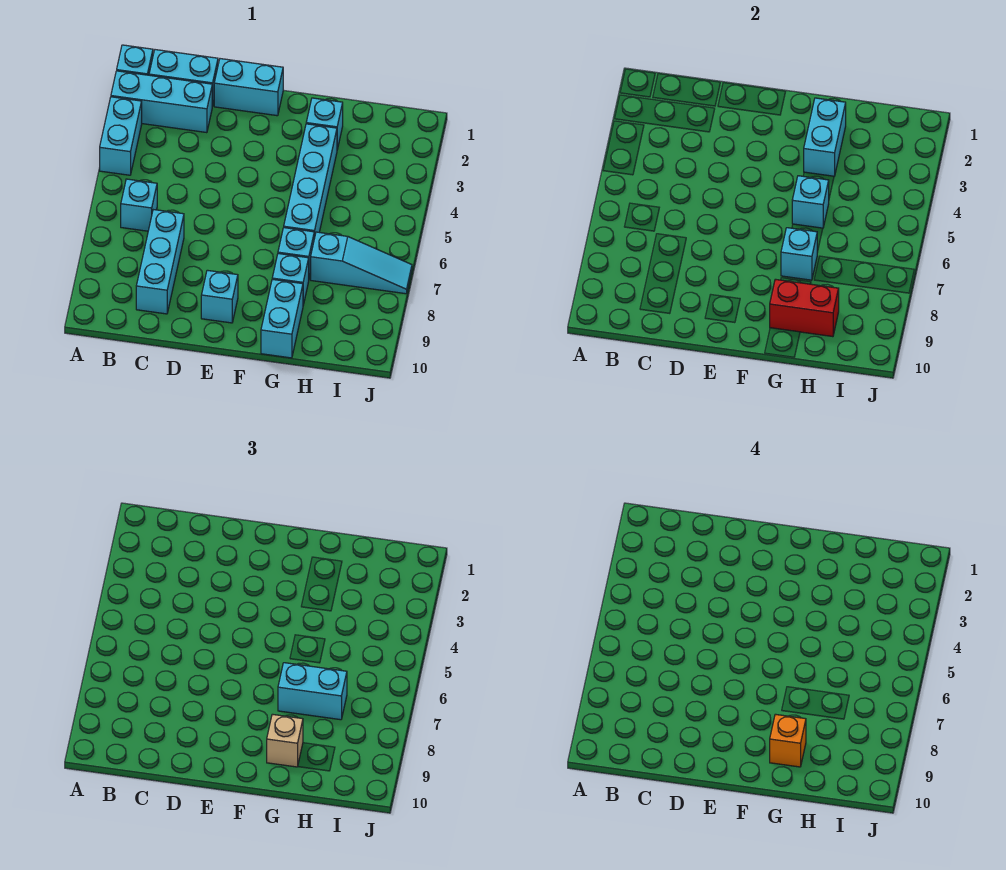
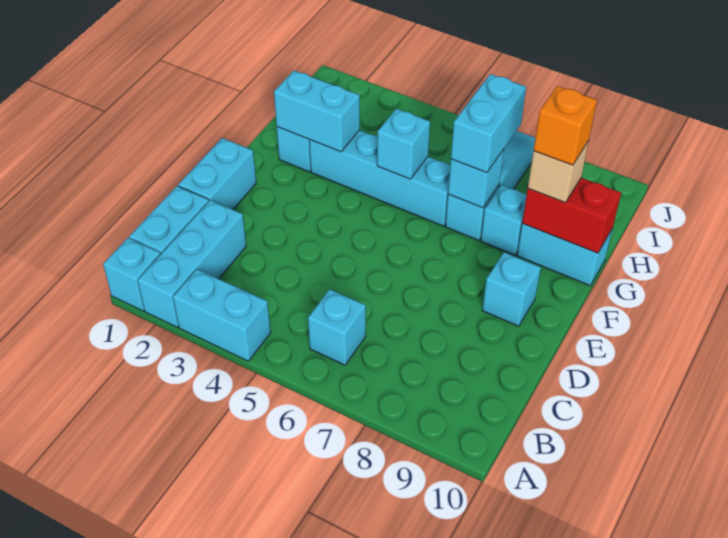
cyan brick C7:C9 level 1 -> none
red brick G9:H9 level 2 -> red brick G9:G10 level 2

